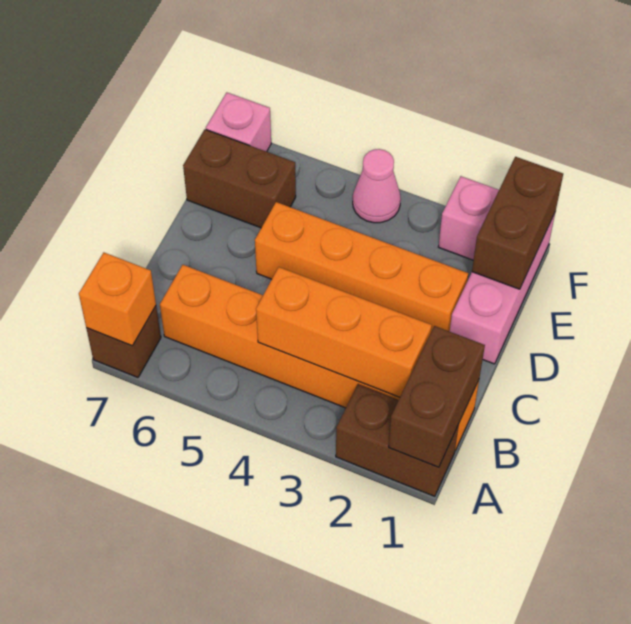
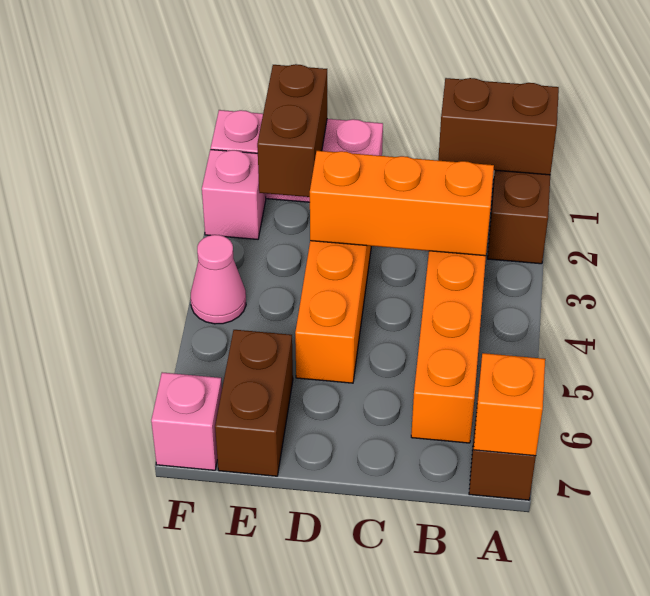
orange brick B2:B4 level 2 -> orange brick B3:D3 level 2
brown brick E1:F1 level 2 -> brown brick E1:E2 level 2

